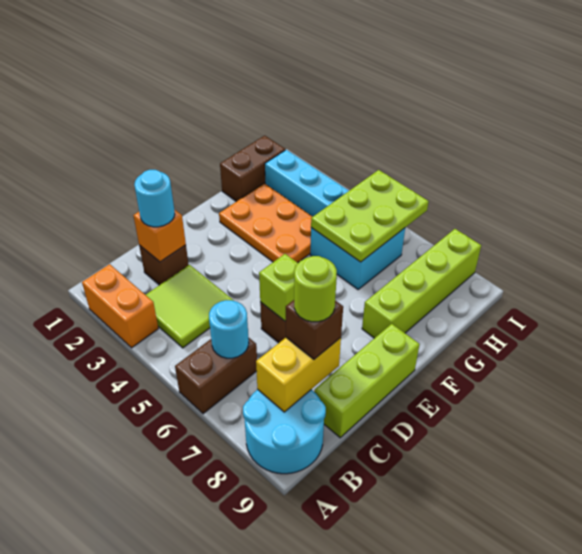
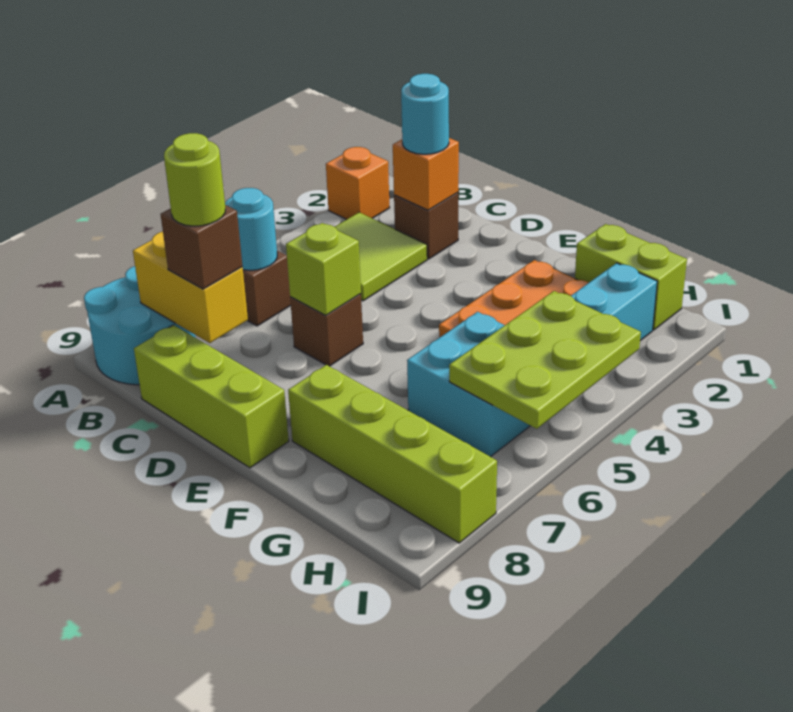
orange brick A2:A3 level 1 -> orange brick A2 level 1
brown brick G1:H1 level 1 -> lime brick G1:H1 level 1
lime plate G5:I6 level 2 -> lime plate H4:I6 level 2

